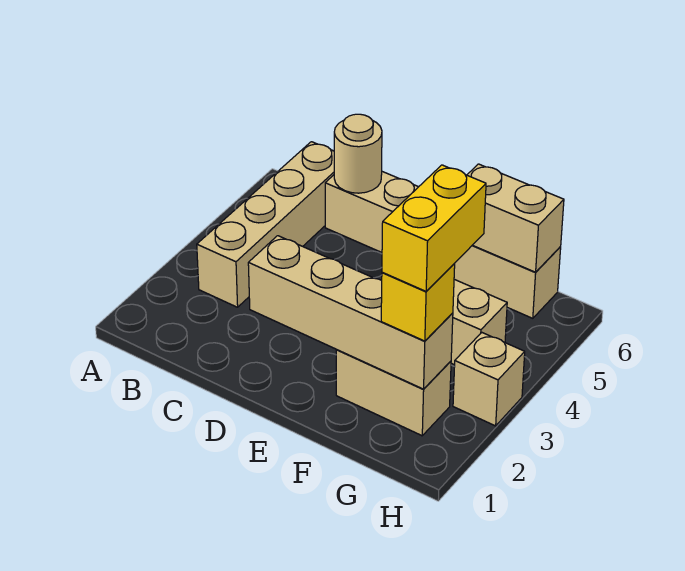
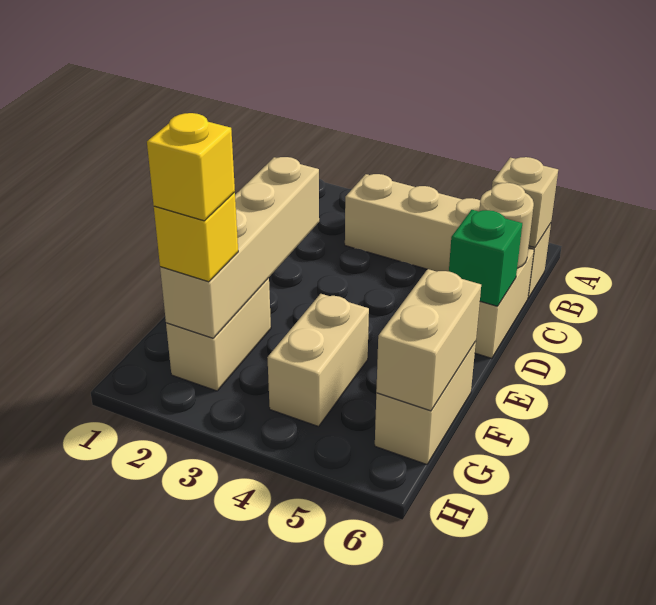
none -> green brick D6 level 2
yellow brick G2:G3 level 4 -> yellow brick G2 level 4
tan brick H3 level 1 -> tan brick B6 level 2

